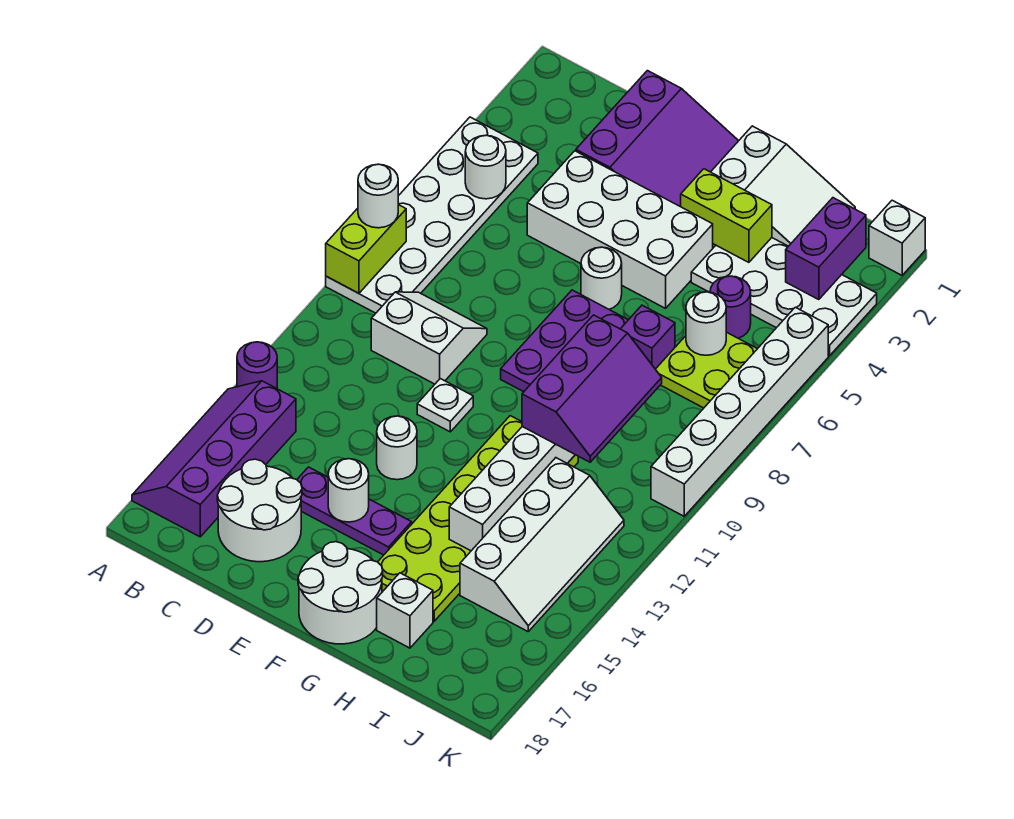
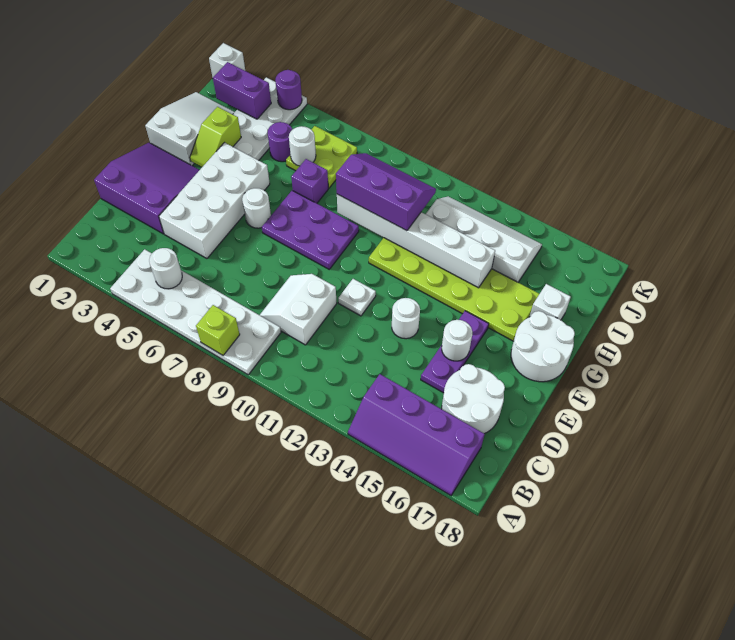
lime brick A8:A9 level 2 -> lime brick A8 level 2
white round brick A8 level 3 -> none
purple round brick A13 level 1 -> purple round brick K4 level 2
lime brick G3:H3 level 2 -> lime slope G3:H3 level 2 top H
white brick K5:K10 level 1 -> none

